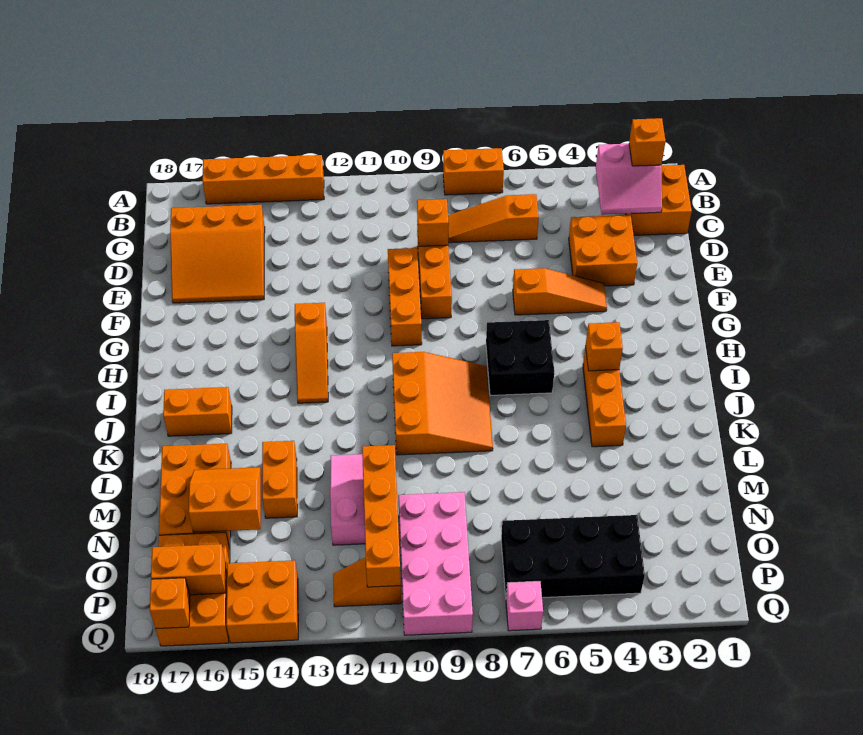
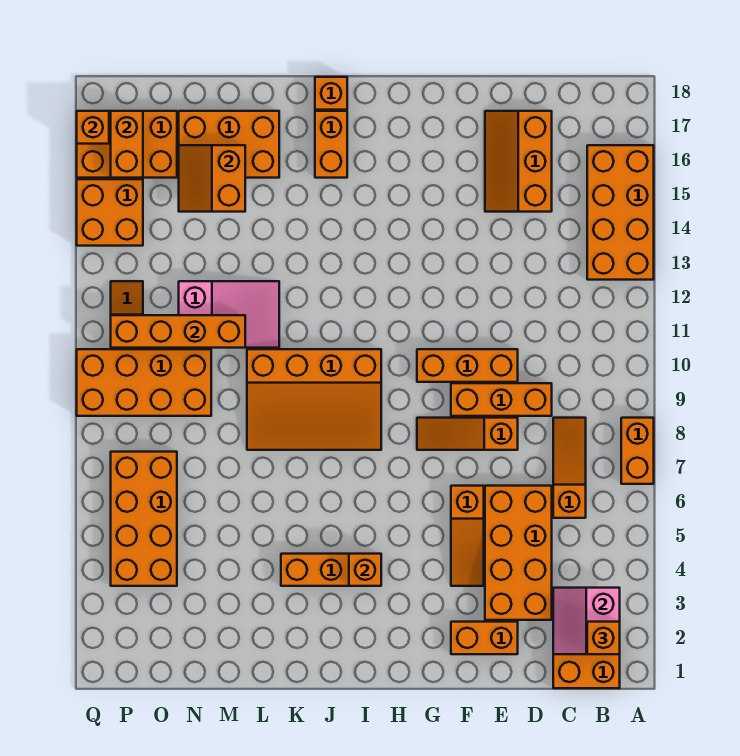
orange brick A13:A16 level 1 -> orange brick A13:B16 level 1
orange slope C15:E17 level 1 top C -> orange slope D15:E17 level 1 top D
orange brick D3:E4 level 1 -> orange brick D3:E6 level 1
orange brick D9 level 2 -> orange brick J18 level 1
orange slope G13:I13 level 1 top G -> orange slope E8:G8 level 1 top E
black brick H6:I7 level 1 -> none
orange slope I8:K10 level 1 top 10 -> orange slope I8:L10 level 1 top 10
orange brick L14:M14 level 1 -> orange brick E2:F2 level 1
orange slope M15:N16 level 2 top N -> orange slope M15:N16 level 2 top M
pink brick N9:Q10 level 1 -> orange brick N9:Q10 level 1
black brick O4:P7 level 1 -> orange brick O4:P7 level 1
pink brick Q7 level 1 -> none

